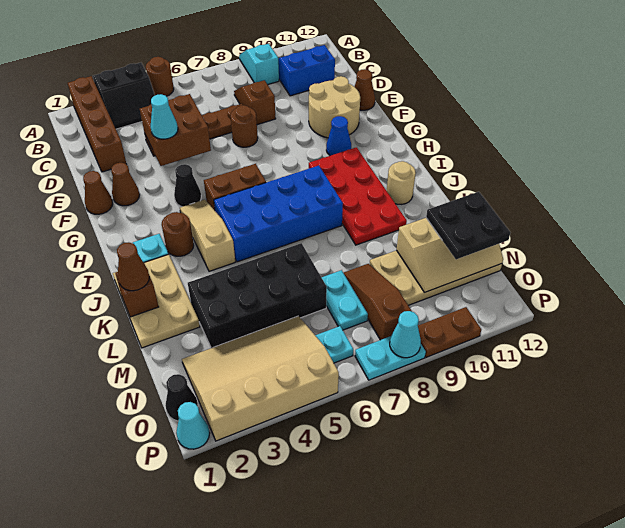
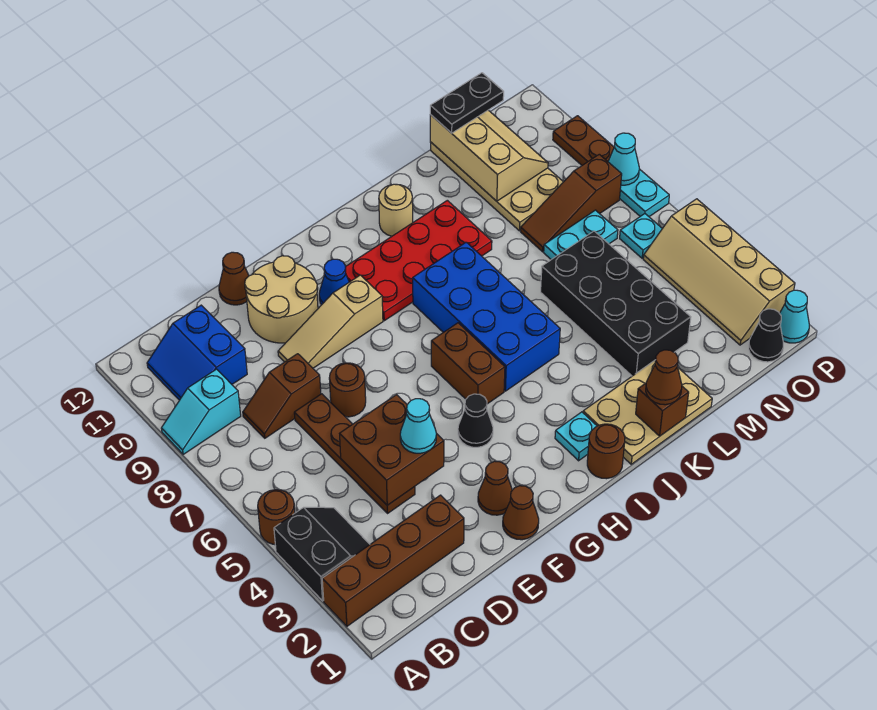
tan slope H4:J4 level 1 top J -> tan slope E9:G9 level 1 top G
brown round brick I3 level 1 -> brown round brick I1 level 1
black plate M11:N12 level 3 -> black plate M12:N12 level 3
tan slope N2:P5 level 1 top P -> tan slope O2:P5 level 1 top P

